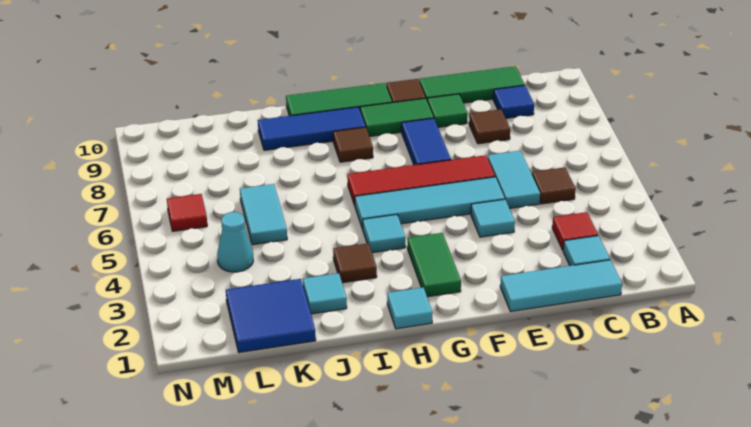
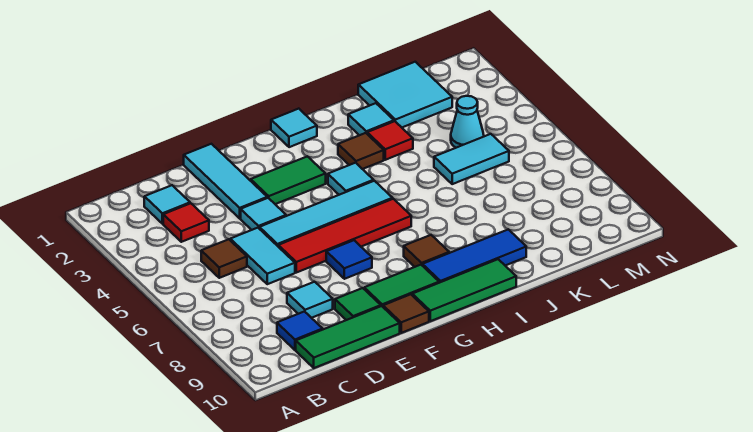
cyan tile C1:E1 level 1 -> cyan tile E1:E3 level 1
brown tile D8 level 1 -> cyan tile D8 level 1
blue tile F7:F8 level 1 -> blue tile F7 level 1
green tile G2:G3 level 1 -> green tile F3:G3 level 1
blue tile K1:L2 level 1 -> cyan tile K1:L2 level 1
cyan tile K5:K6 level 1 -> cyan tile K5:L5 level 1
red tile M6 level 1 -> red tile J3 level 1

